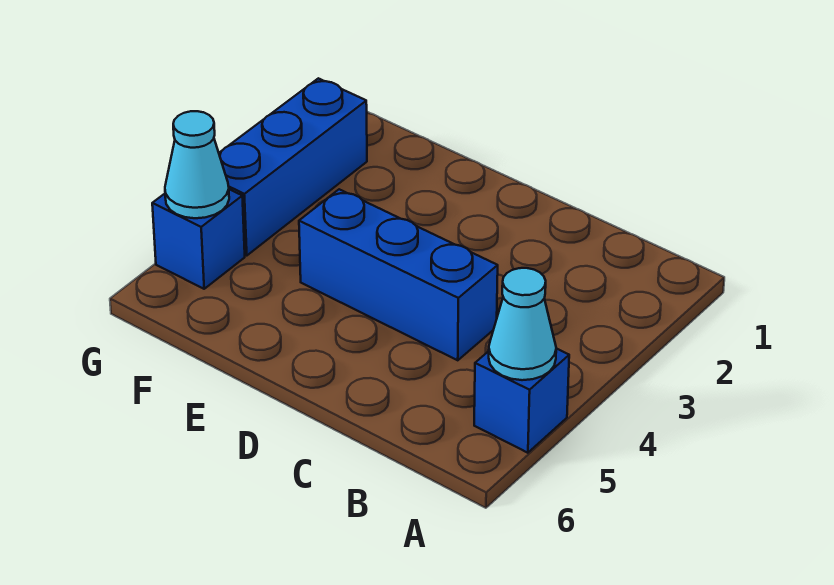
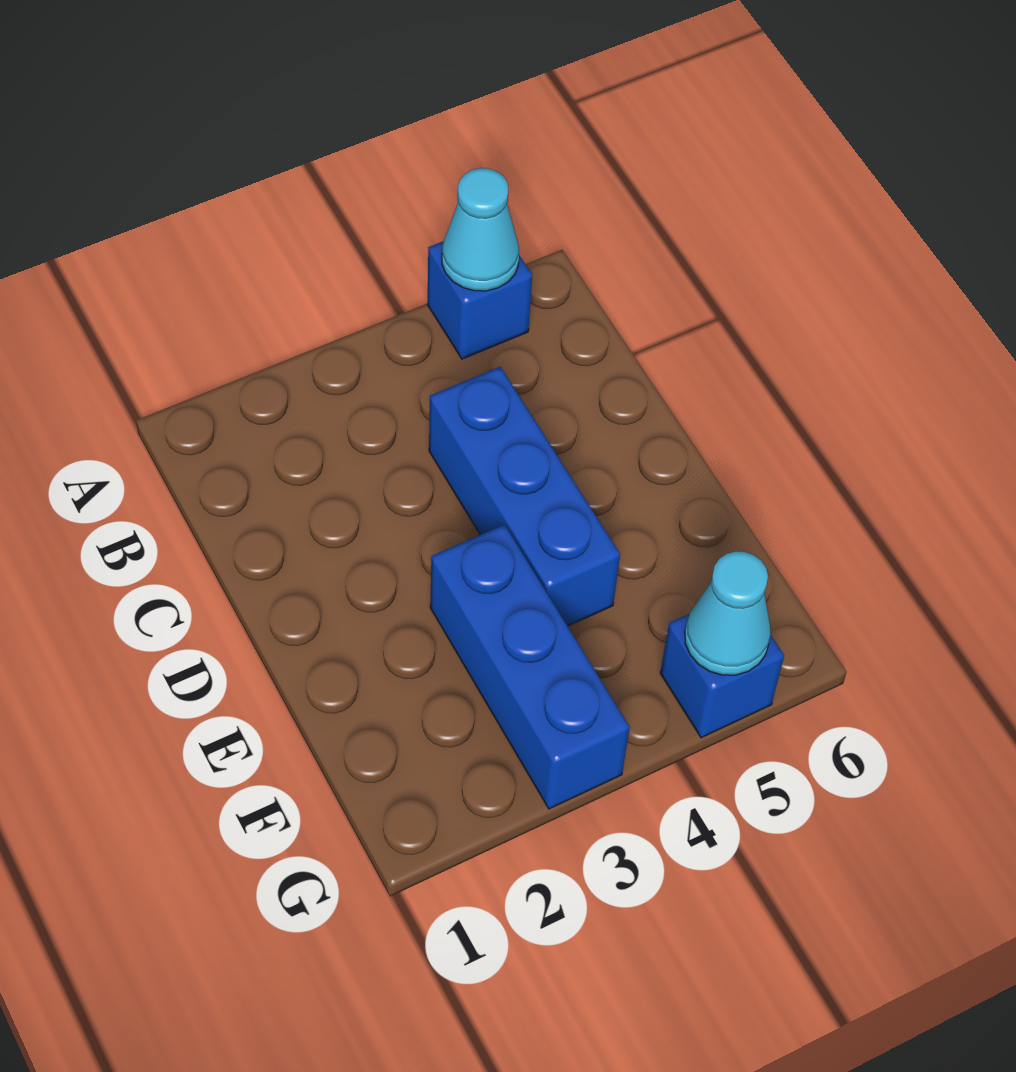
blue brick G2:G4 level 1 -> blue brick E3:G3 level 1

